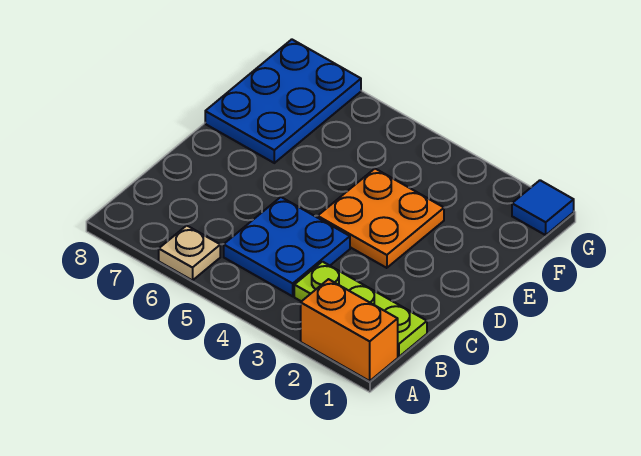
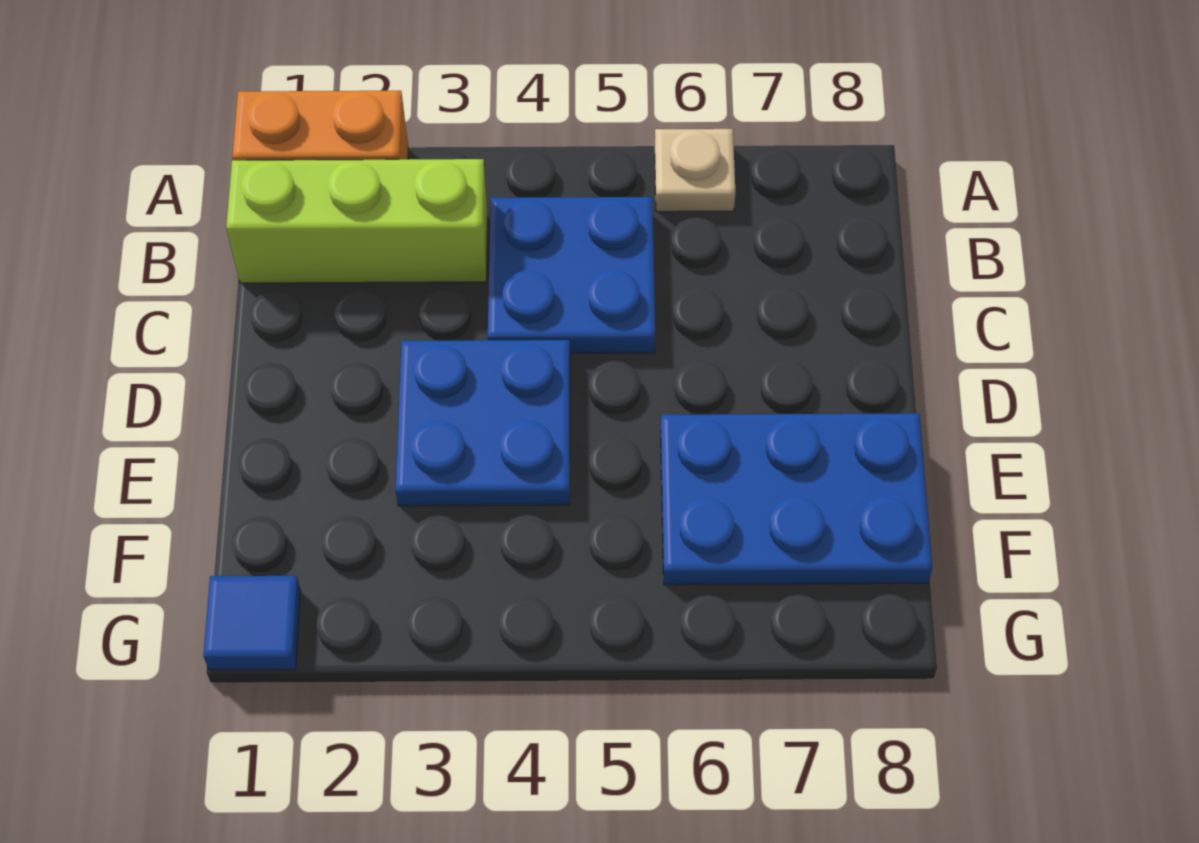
lime plate B1:B3 level 1 -> lime brick B1:B3 level 1
orange plate D3:E4 level 1 -> blue plate D3:E4 level 1
blue plate E7:G8 level 1 -> blue plate E6:F8 level 1

